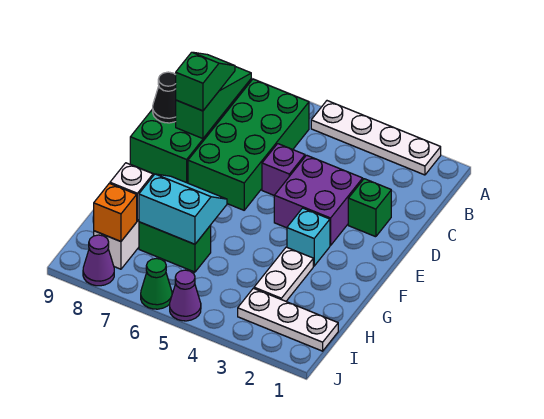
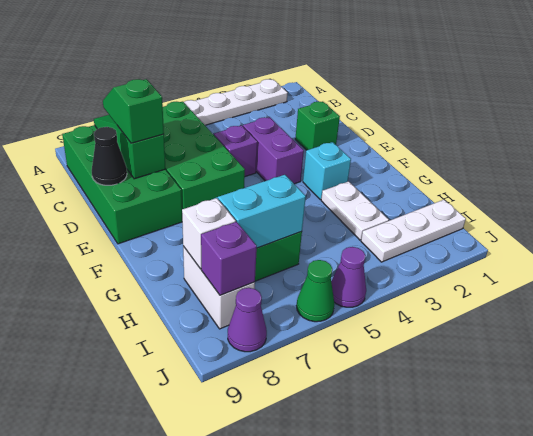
purple brick D3:E4 level 1 -> purple brick D4:E4 level 1
orange brick I8 level 2 -> purple brick I8 level 2

